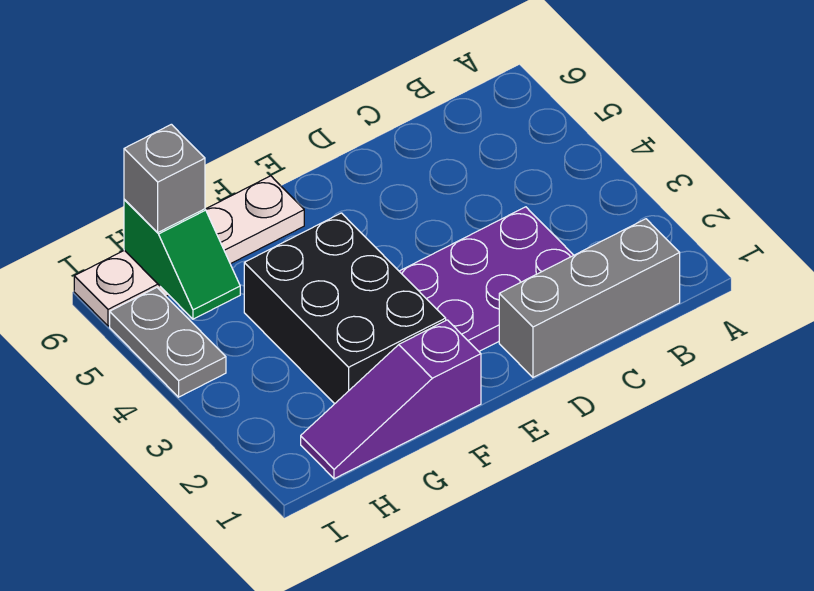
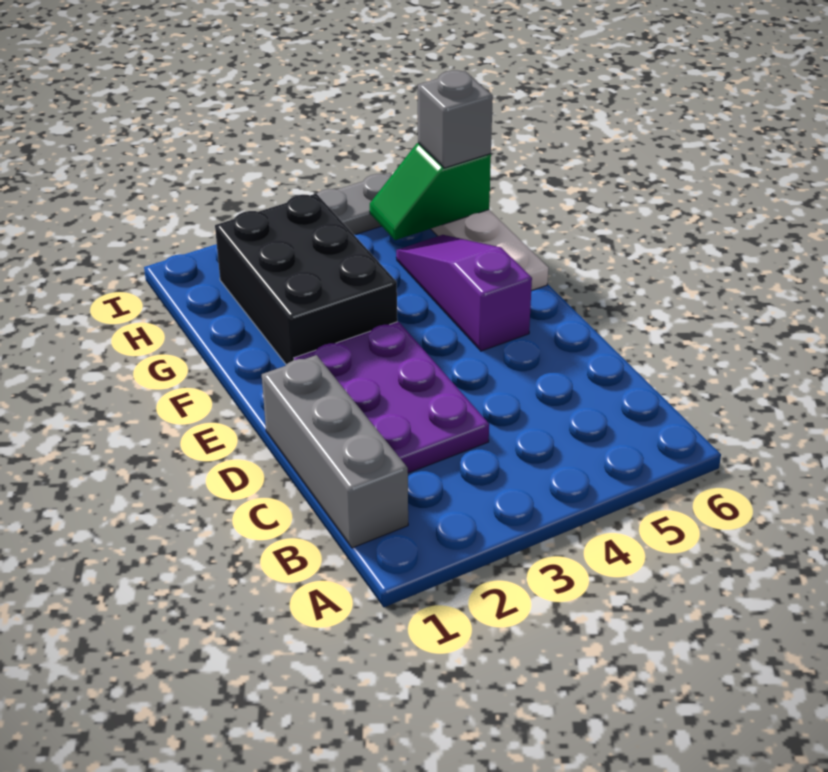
purple slope F1:H1 level 1 top F -> purple slope E5:G5 level 1 top E
black brick F2:G4 level 1 -> black brick F2:H3 level 1

